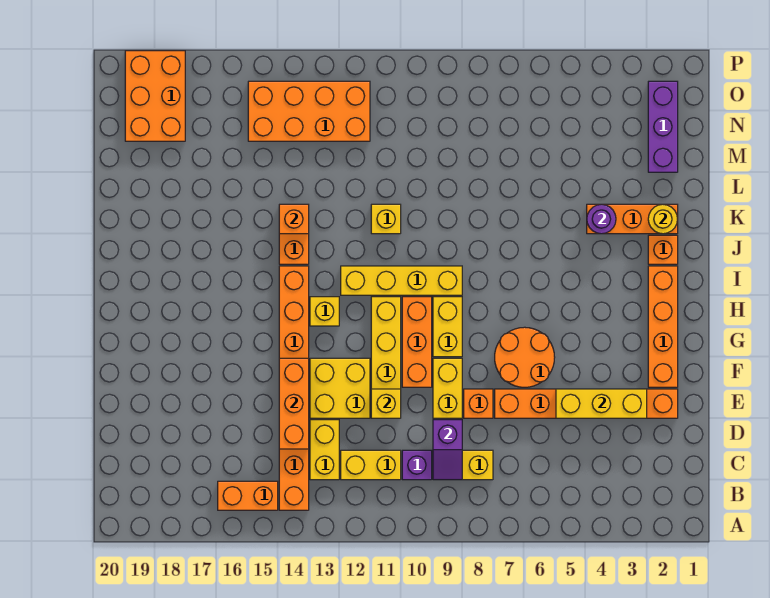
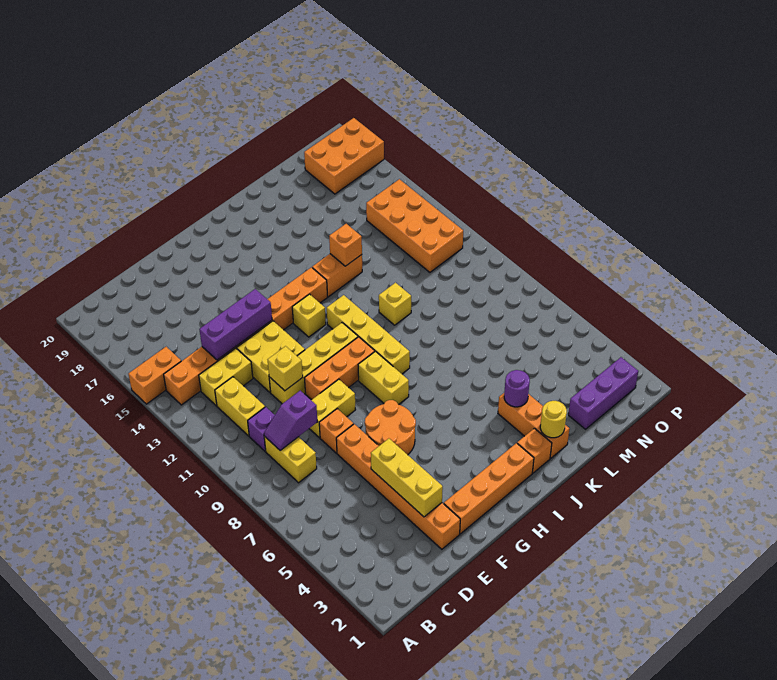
orange brick B15:B16 level 1 -> orange brick A15:B15 level 1
orange brick D14:F14 level 2 -> purple brick D14:F14 level 2
yellow brick G9:H9 level 1 -> yellow brick H8:H9 level 1

